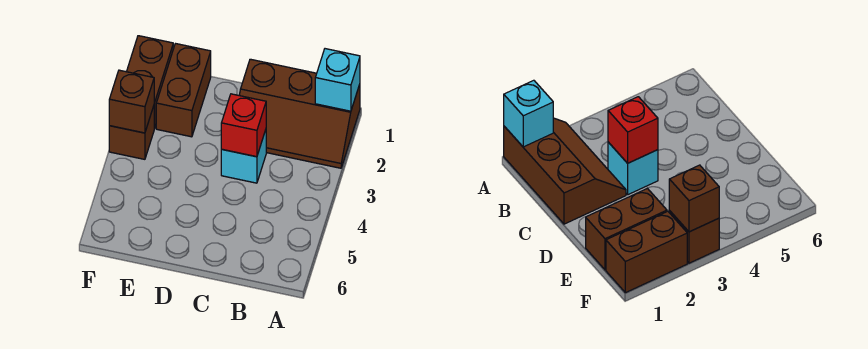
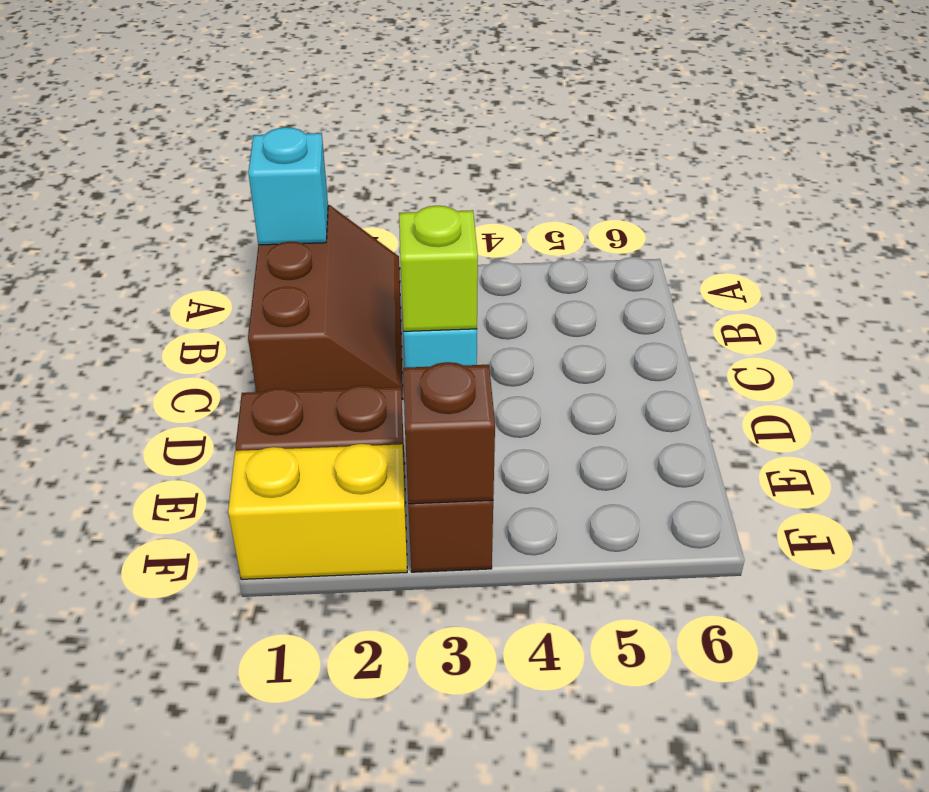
red brick C3 level 2 -> lime brick C3 level 2
brown brick F1:F2 level 1 -> yellow brick F1:F2 level 1

